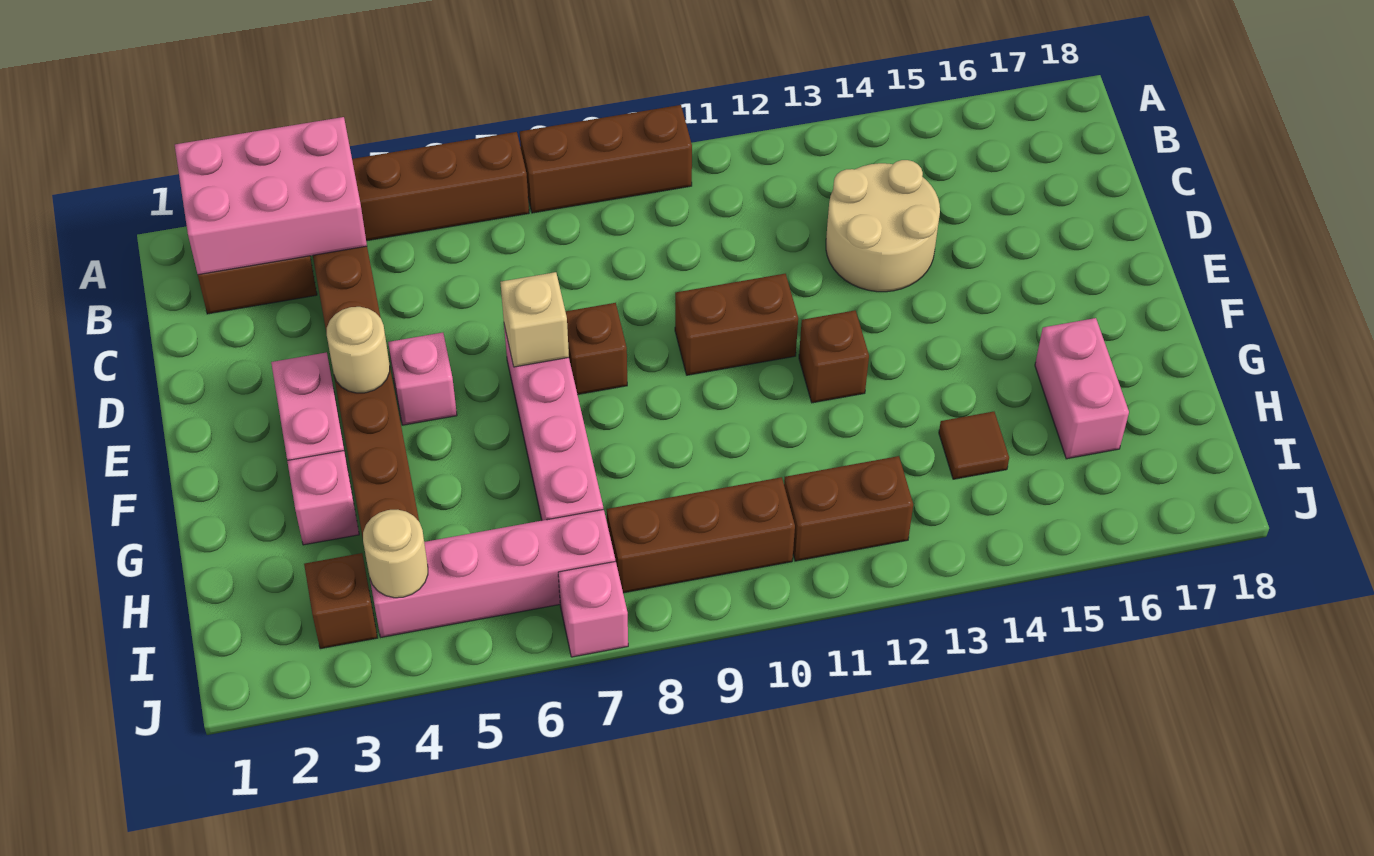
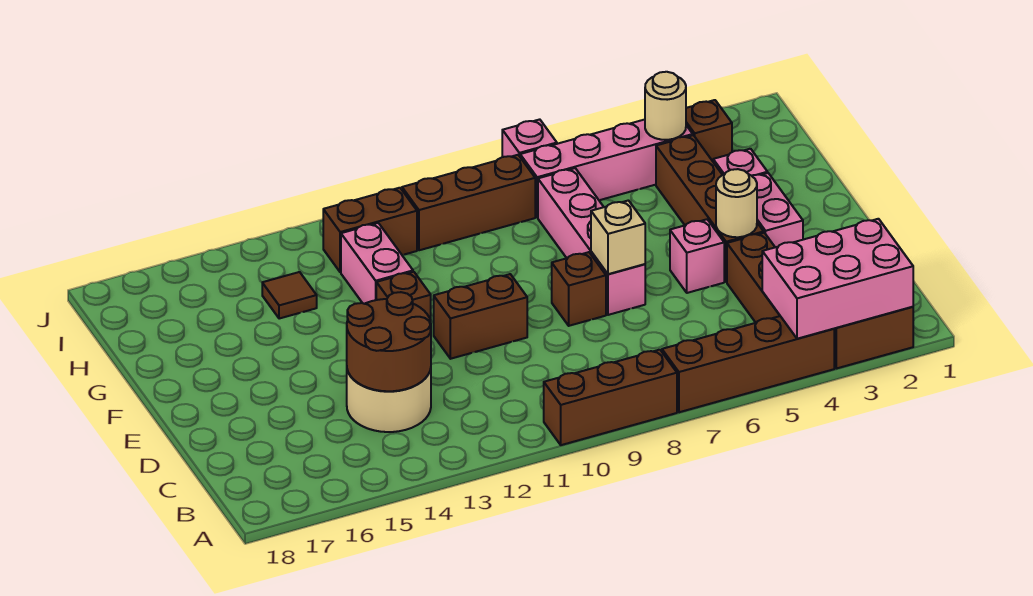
none -> brown round brick C13:D14 level 2
pink brick G16:H16 level 1 -> pink brick G12:H12 level 1

